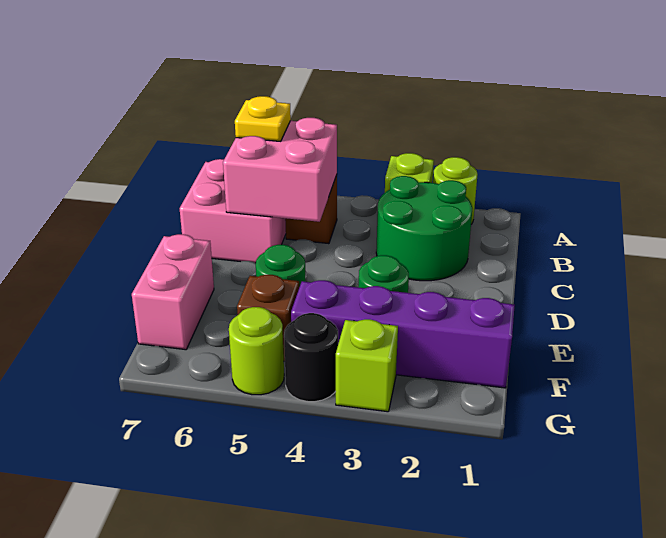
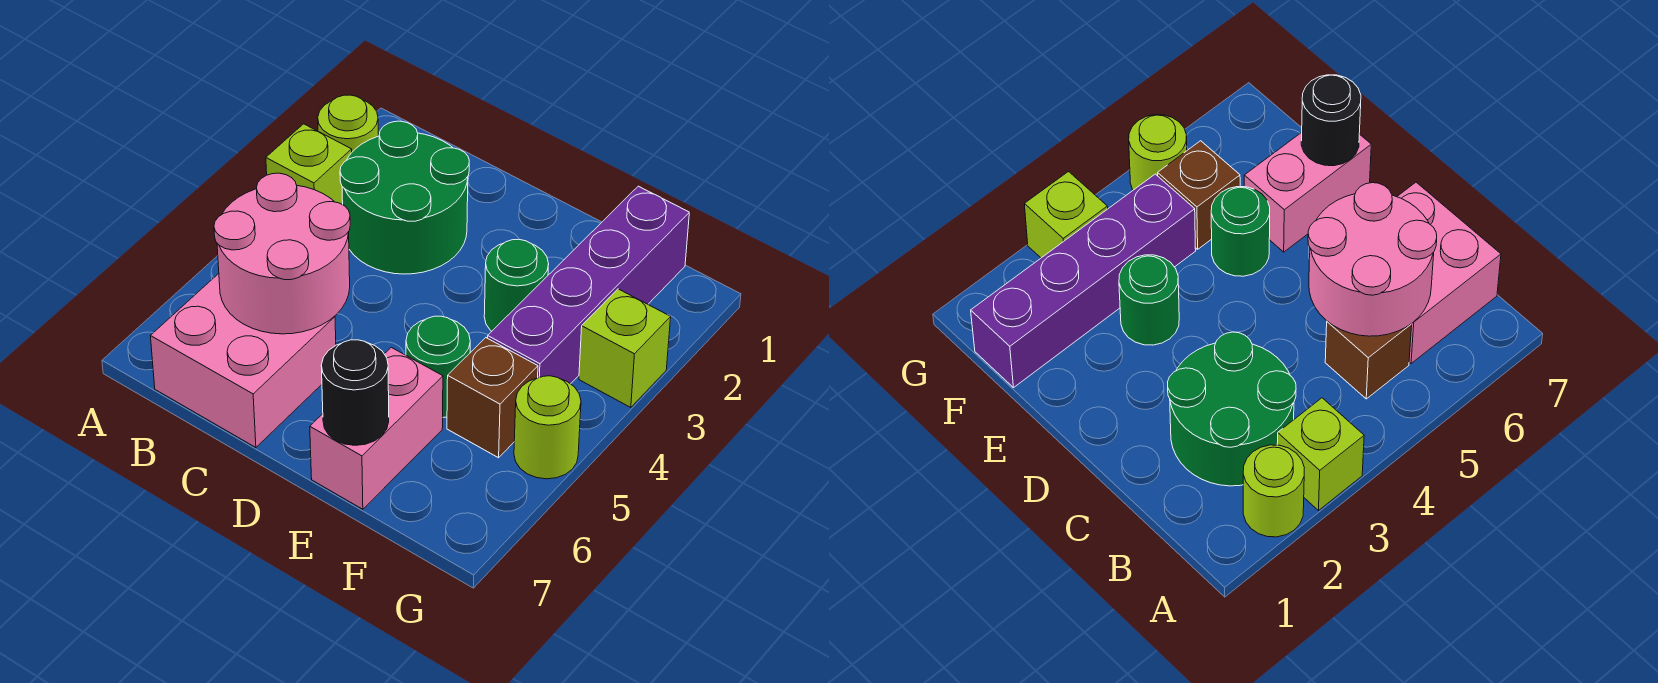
pink brick B5:C6 level 2 -> pink round brick B5:C6 level 2
yellow plate B6 level 3 -> none
pink brick E7:F7 level 1 -> pink brick E6:E7 level 1
black round brick G4 level 1 -> black round brick E7 level 2

